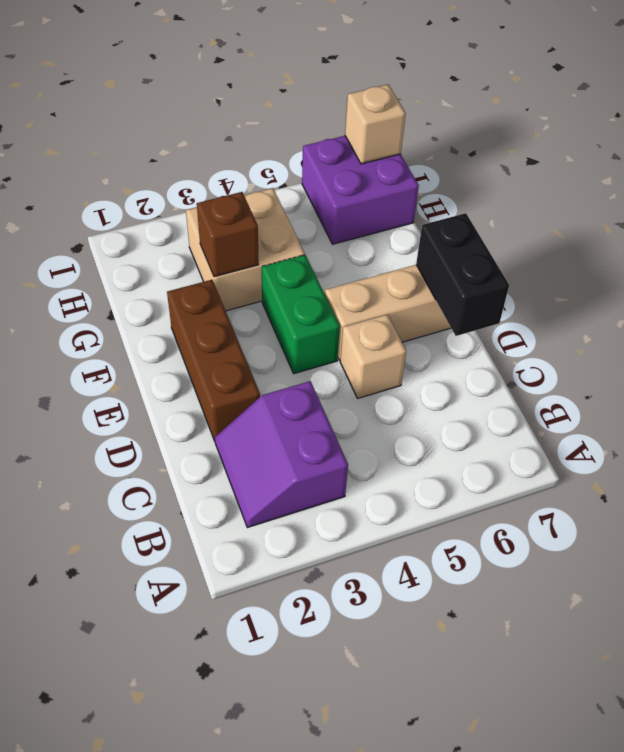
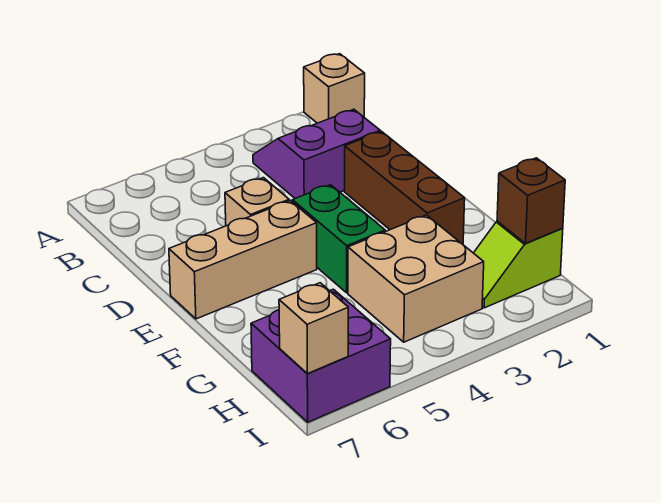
none -> tan brick A1 level 1
purple slope B2:C3 level 1 top 3 -> purple slope B2:C3 level 1 top C
black brick D7:E7 level 2 -> none
brown brick G3 level 2 -> brown brick H1 level 2
none -> lime slope H1:H2 level 1 top 1

